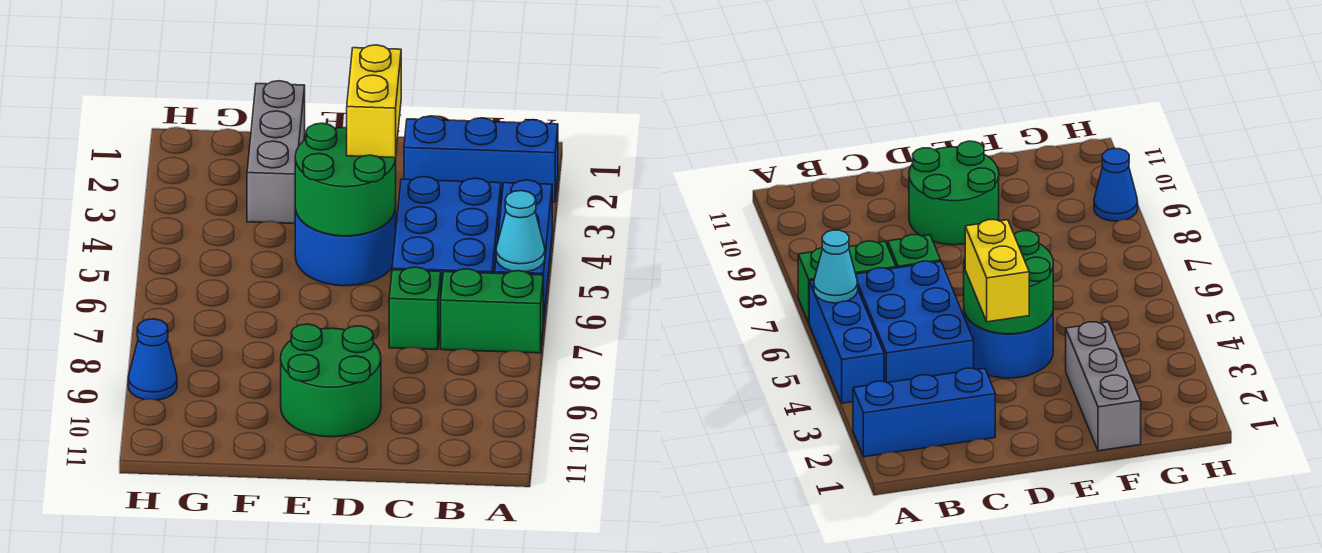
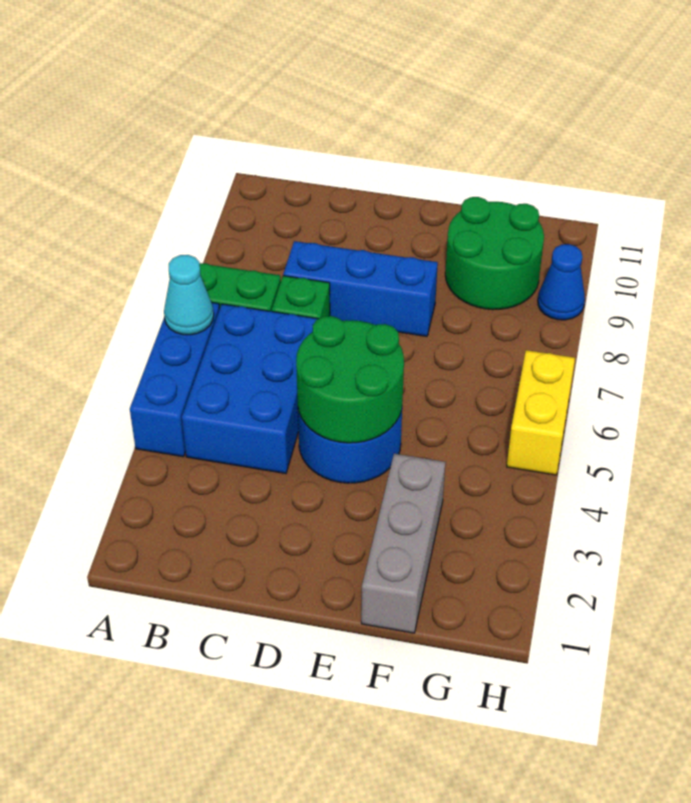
blue brick A2:C2 level 1 -> blue brick C8:E8 level 1
yellow brick D3:D4 level 3 -> yellow brick H5:H6 level 1
green round brick D9:E10 level 1 -> green round brick F9:G10 level 1

